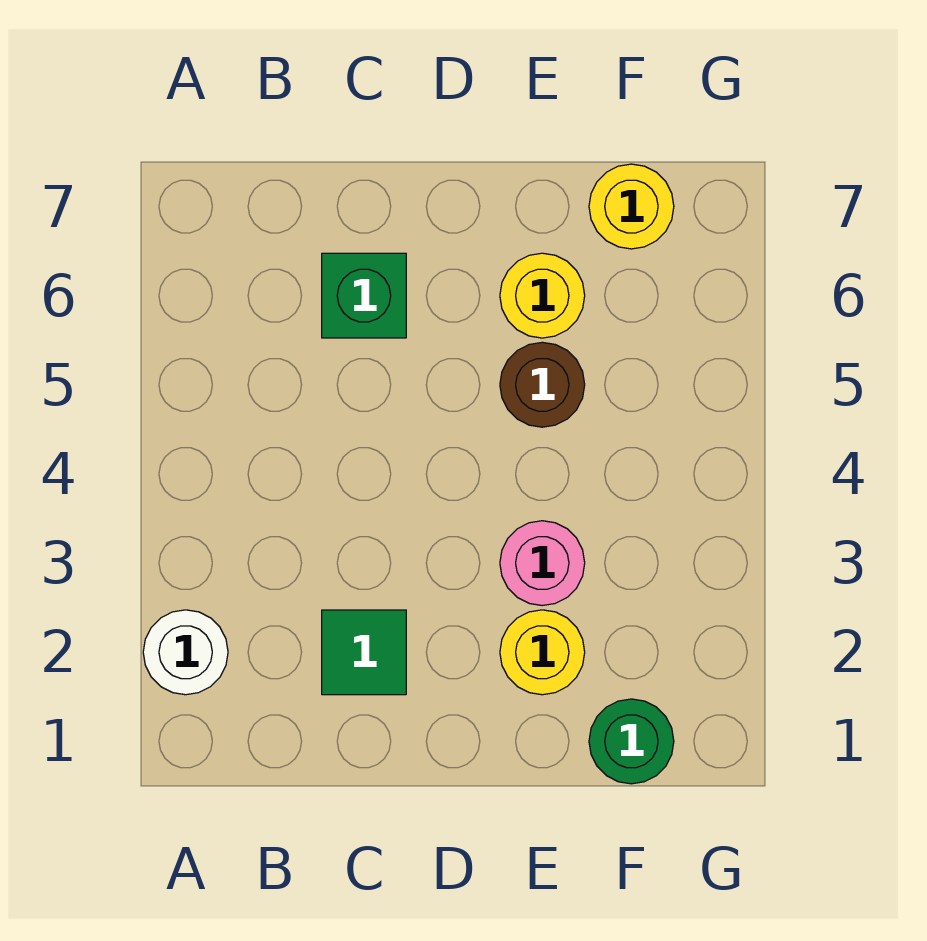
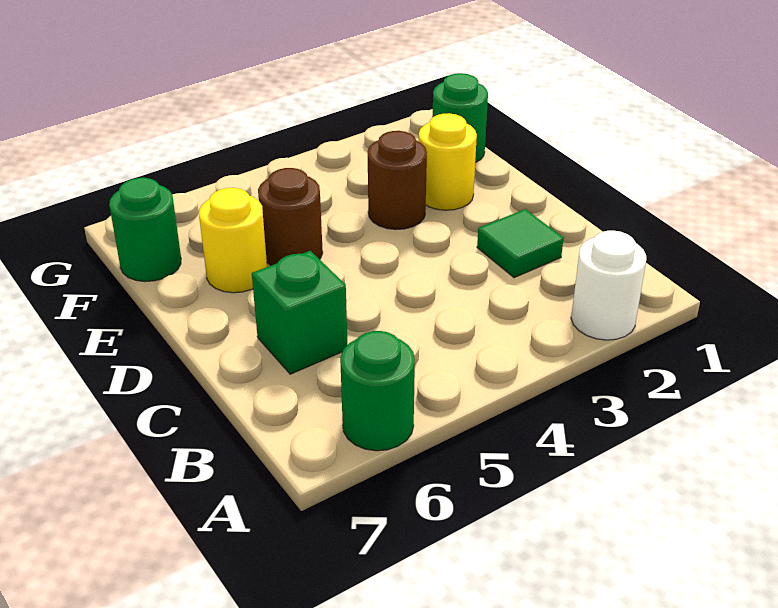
none -> green round brick A6 level 1
pink round brick E3 level 1 -> brown round brick E3 level 1
yellow round brick F7 level 1 -> green round brick F7 level 1

